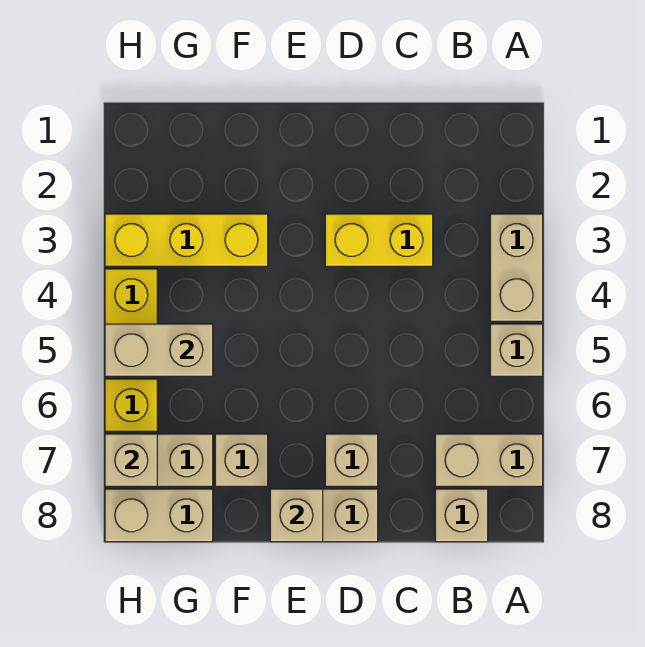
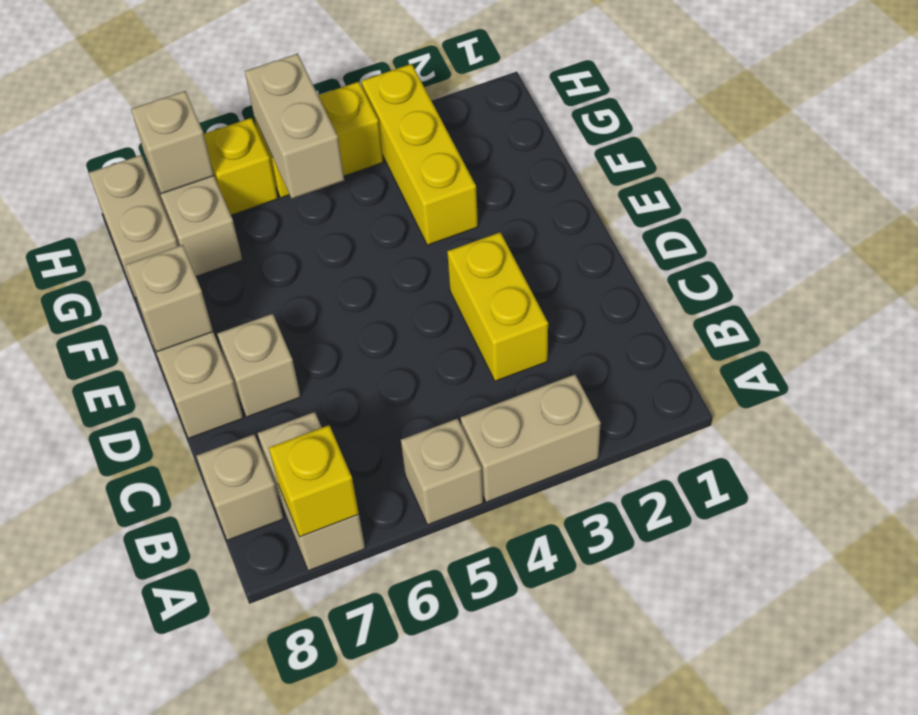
none -> yellow brick A7 level 2
tan brick F7 level 1 -> none

